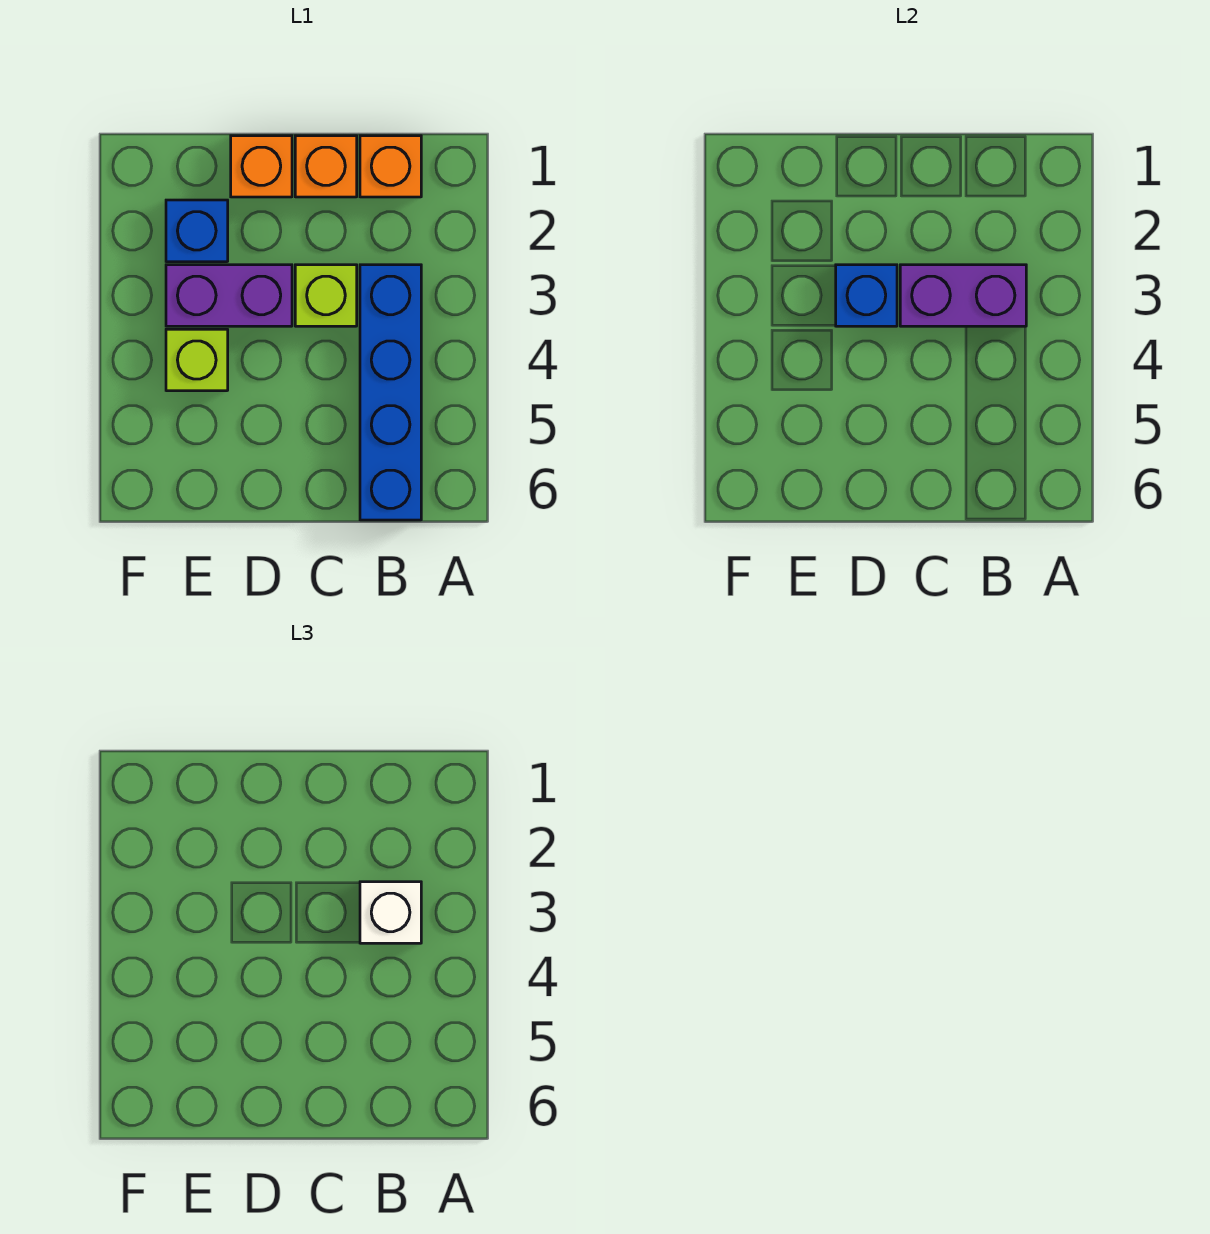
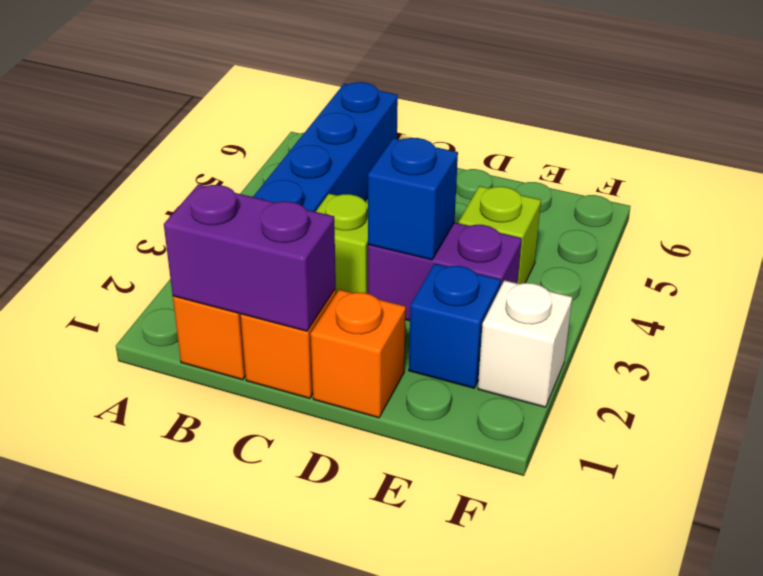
purple brick B3:C3 level 2 -> purple brick B1:C1 level 2
white brick B3 level 3 -> white brick F2 level 1

